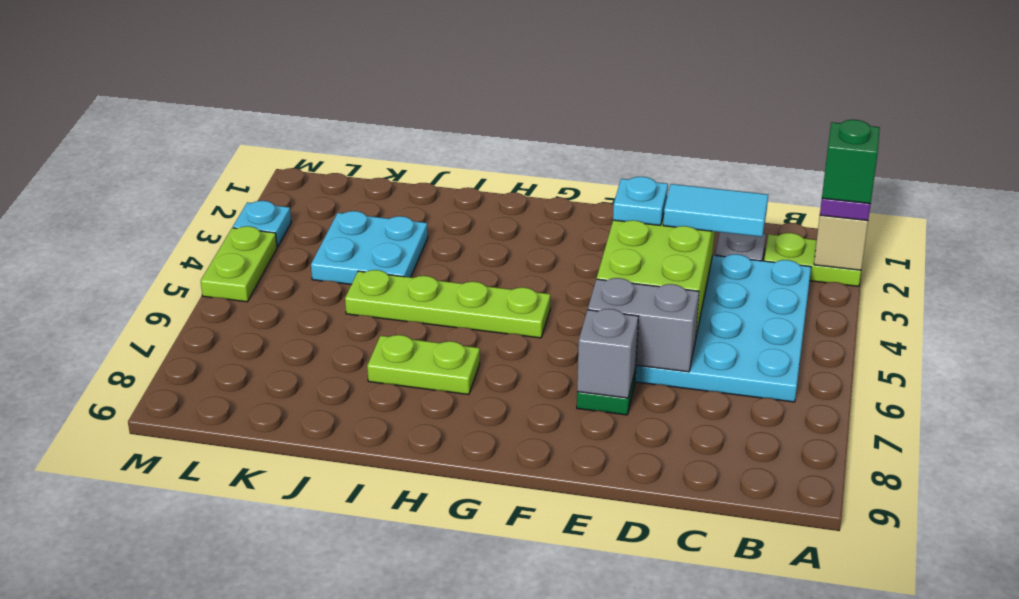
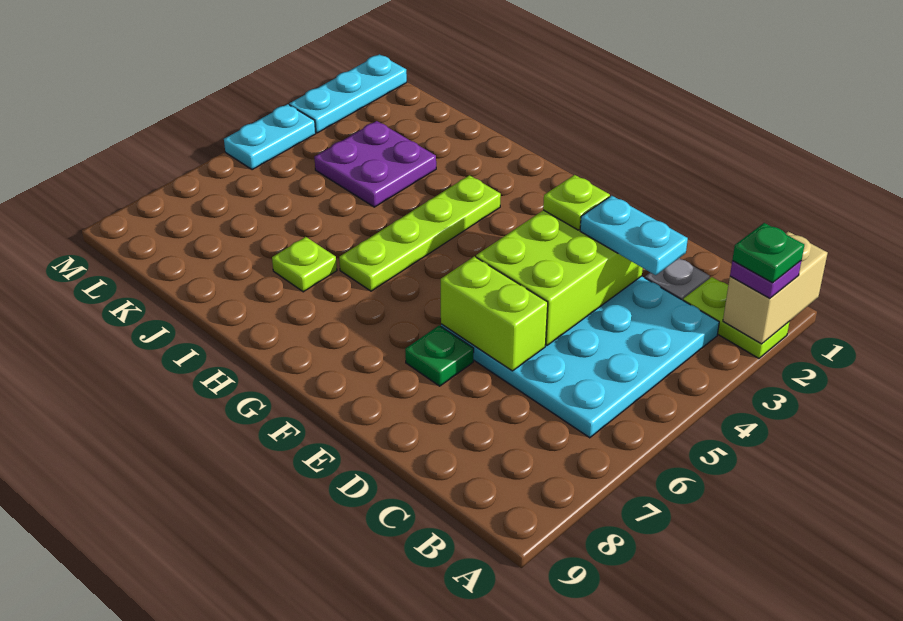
green brick A2 level 4 -> green plate A2 level 4
cyan tile C3:D3 level 3 -> cyan plate C3:D3 level 3
grey brick D6:E6 level 2 -> lime brick D6:E6 level 2
cyan plate E3 level 3 -> lime plate E3 level 3
grey brick E7 level 2 -> none
lime plate G5:J5 level 1 -> lime plate H3:H6 level 1
lime plate H7:I7 level 1 -> lime plate I7 level 1
cyan plate J3:K4 level 1 -> purple plate J3:K4 level 1
cyan plate M3 level 1 -> cyan plate M1:M3 level 1
lime plate M4:M5 level 1 -> cyan plate M4:M5 level 1

